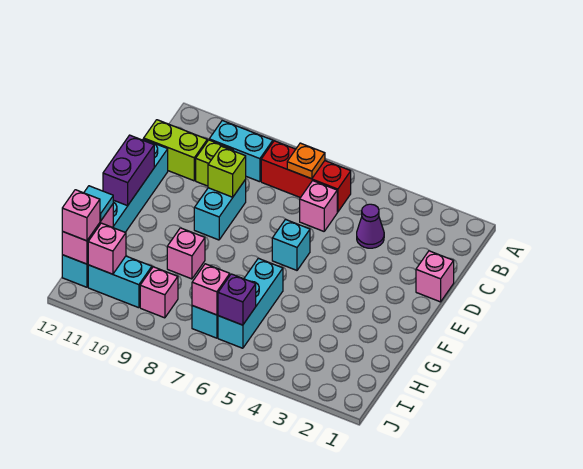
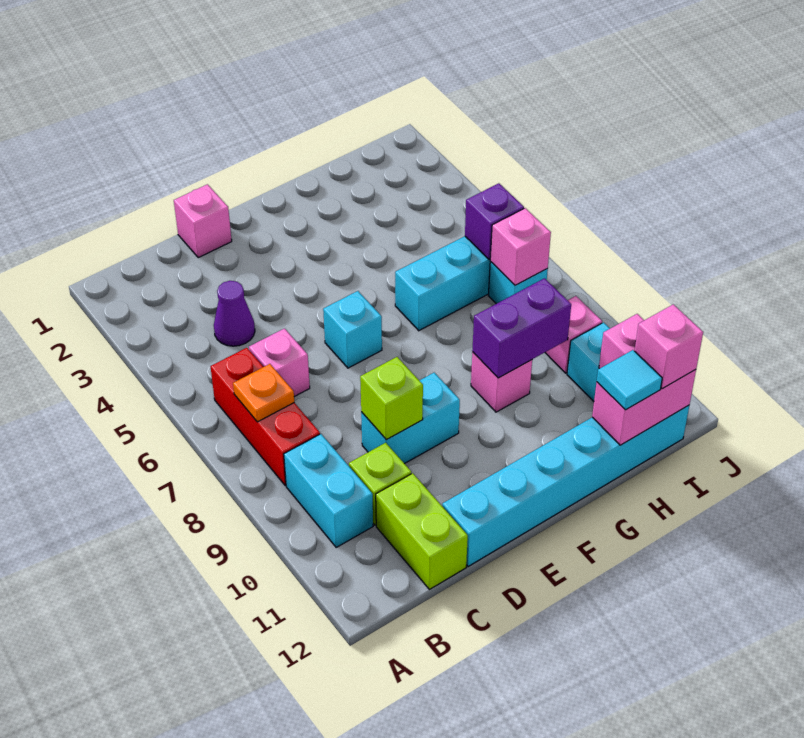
purple brick E12:F12 level 2 -> purple brick G9:H9 level 2

